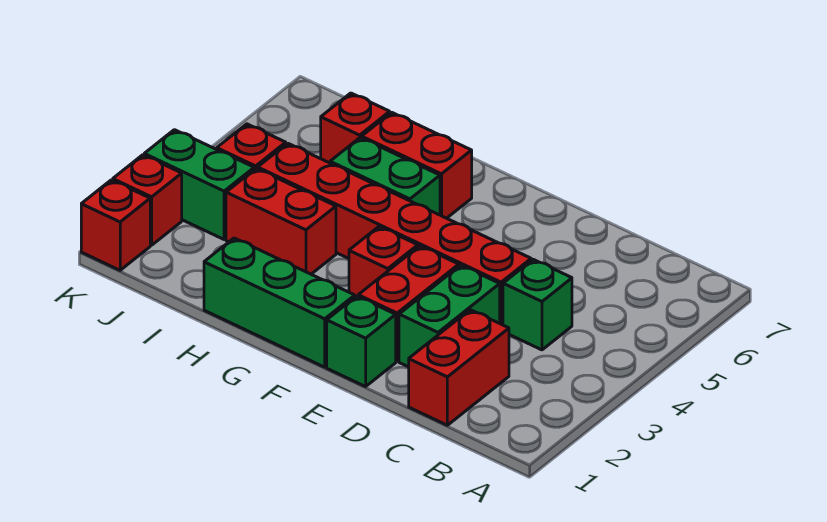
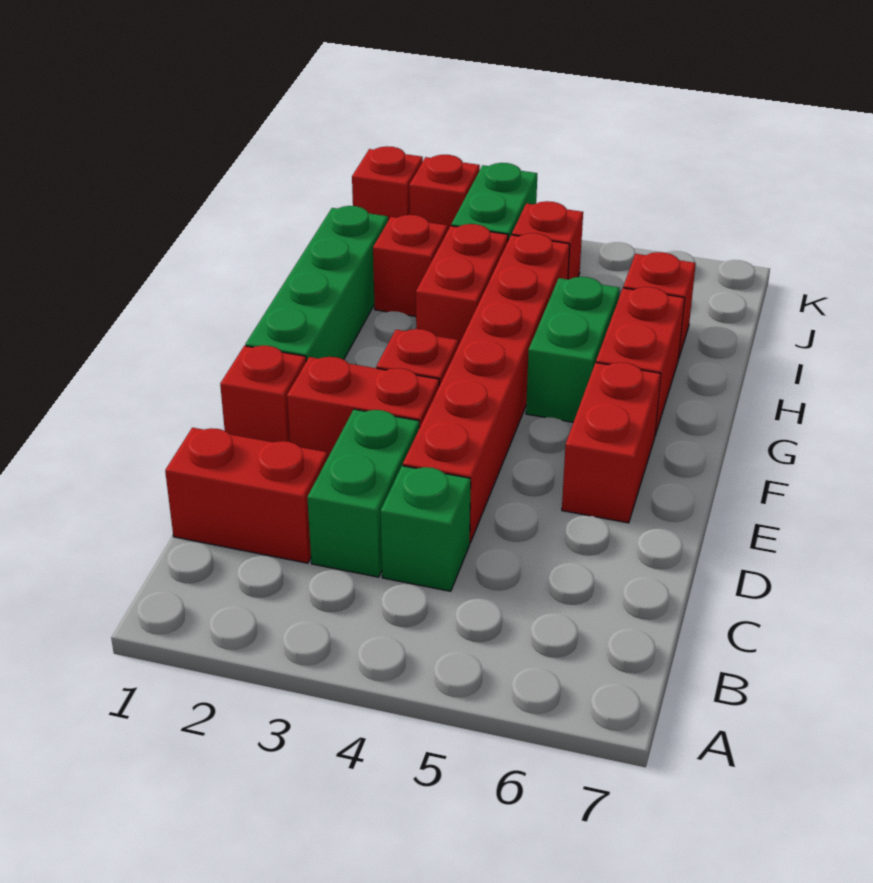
green brick D2:D3 level 1 -> green brick C3:D3 level 1
green brick E1 level 1 -> red brick E1 level 1
none -> red brick E6:F6 level 1
green brick F1:H1 level 1 -> green brick F1:I1 level 1
none -> red brick I2 level 1

